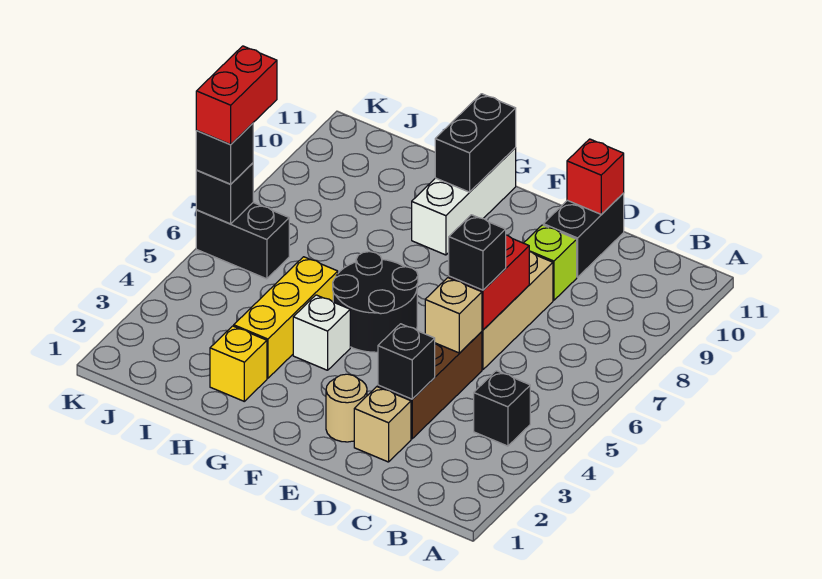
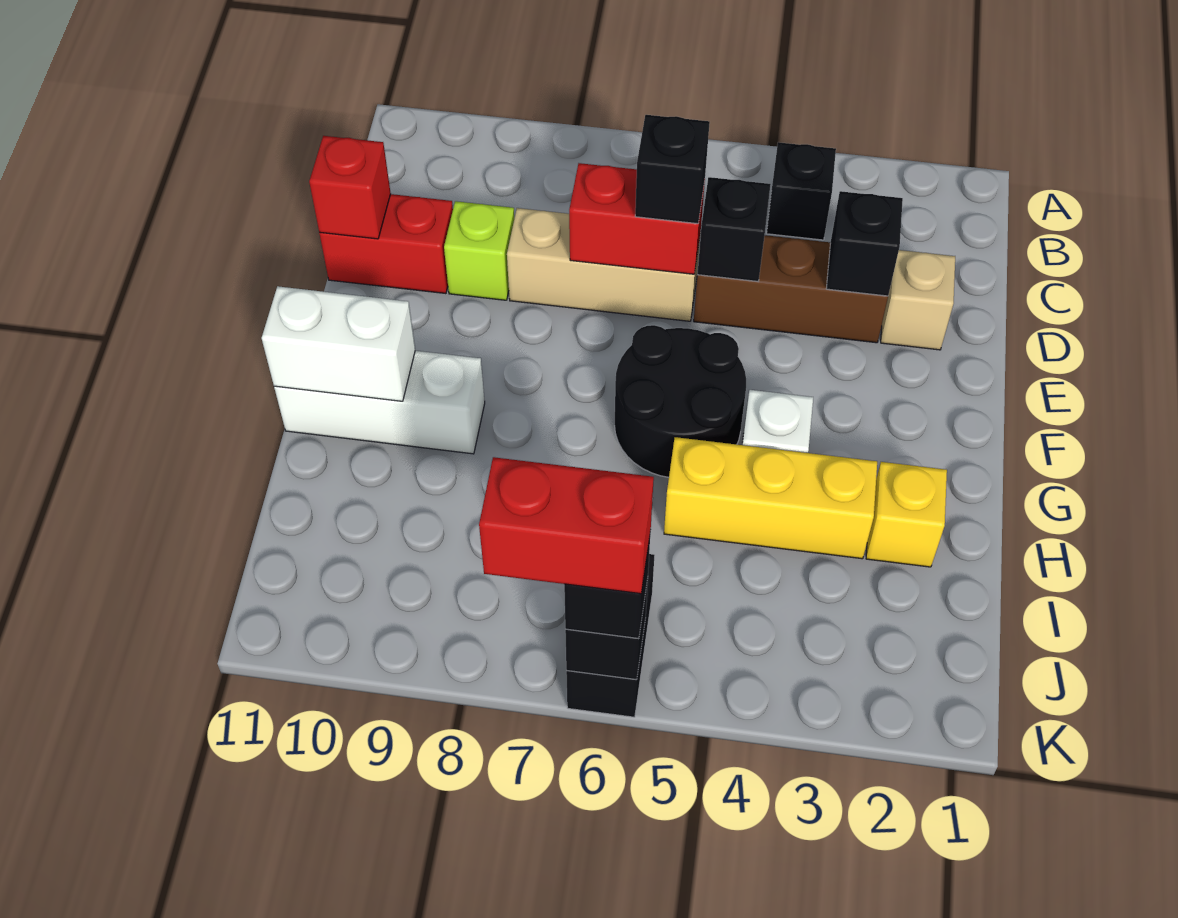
tan brick D5 level 2 -> black brick D5 level 2
black brick D10:D11 level 1 -> red brick D10:D11 level 1
tan round brick E2 level 1 -> none
black brick G10:G11 level 2 -> white brick G10:G11 level 2

